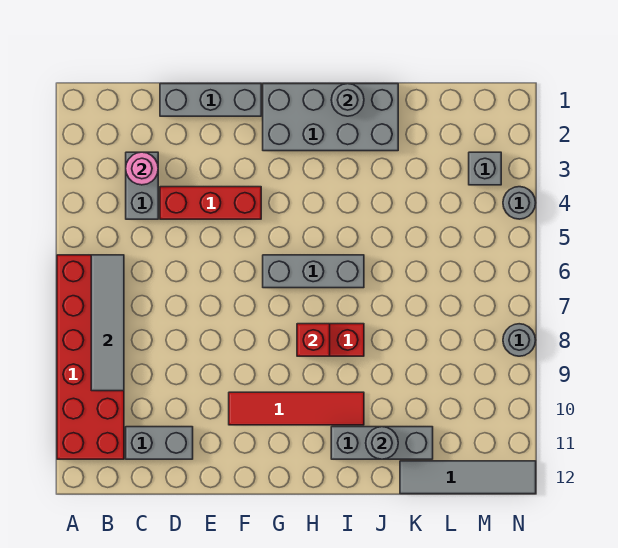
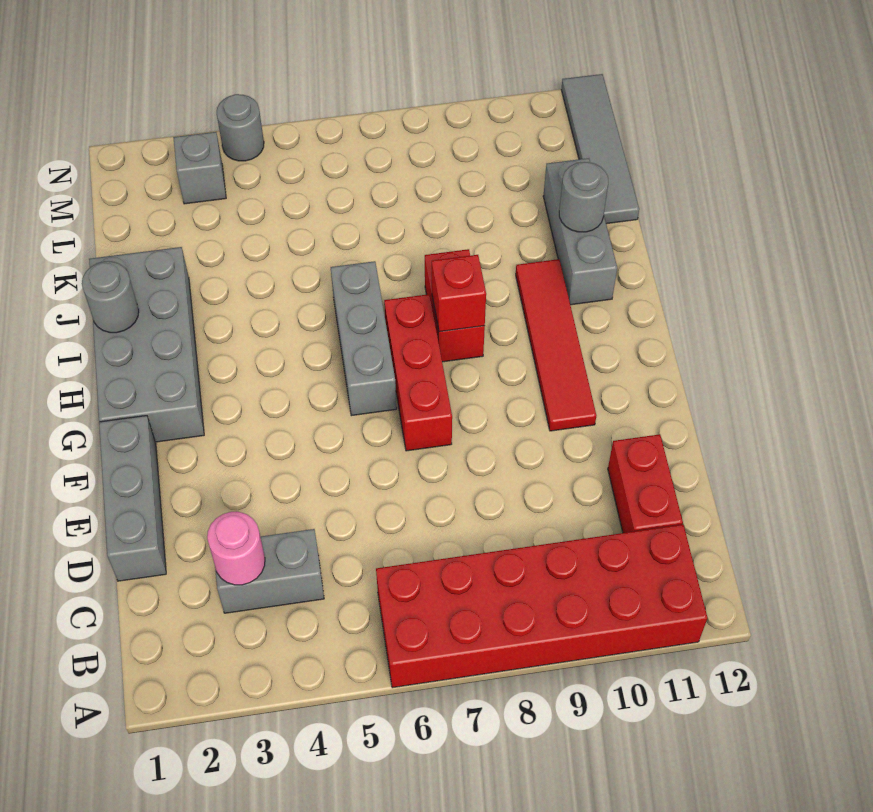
grey tile B6:B9 level 2 -> none
grey brick C11:D11 level 1 -> red brick C11:D11 level 1
red brick D4:F4 level 1 -> red brick F7:H7 level 1
grey round brick N8 level 1 -> none

